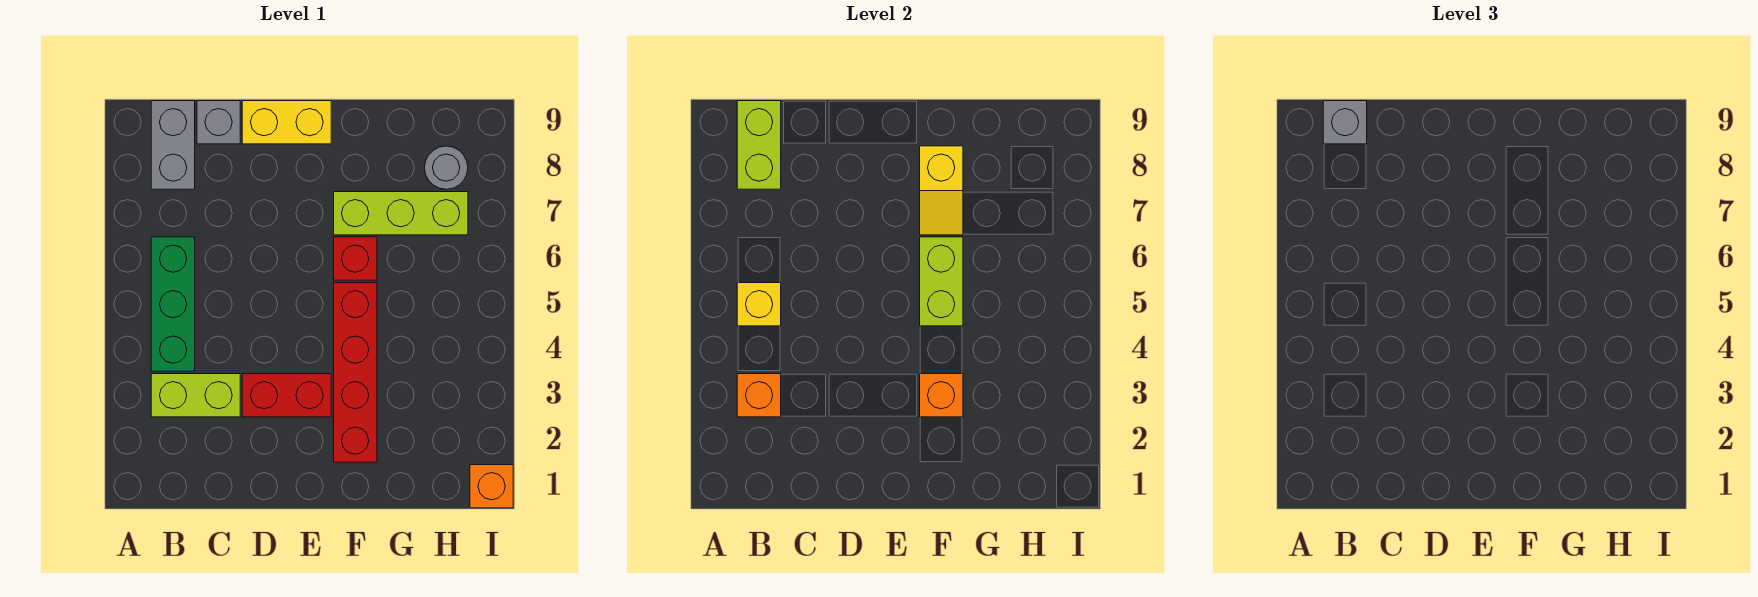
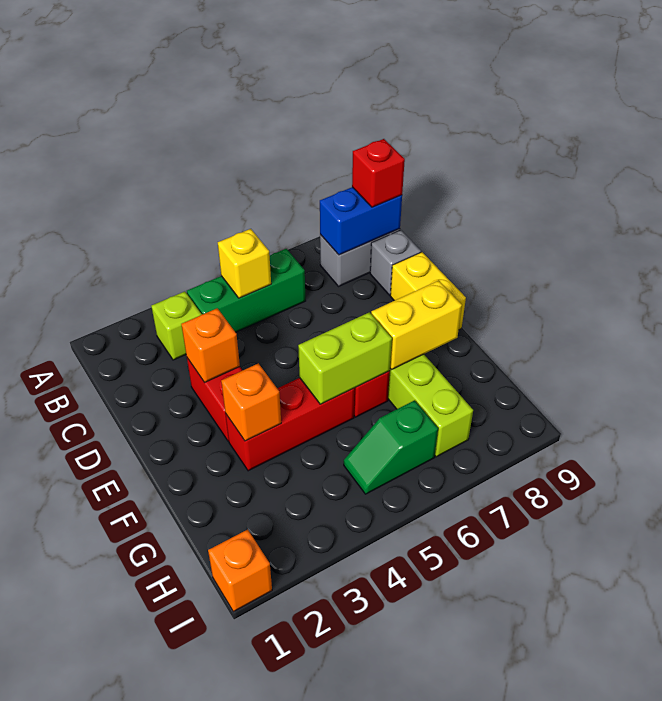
lime brick B3:C3 level 1 -> lime brick B3 level 1
orange brick B3 level 2 -> orange brick D3 level 2
lime brick B8:B9 level 2 -> blue brick B8:B9 level 2
grey brick B9 level 3 -> red brick B9 level 3
red brick F2:F5 level 1 -> red brick F3:F5 level 1
yellow slope F7:F8 level 2 top 8 -> yellow brick F7:F8 level 2
none -> green slope H5:H6 level 1 top 6
grey round brick H8 level 1 -> none

